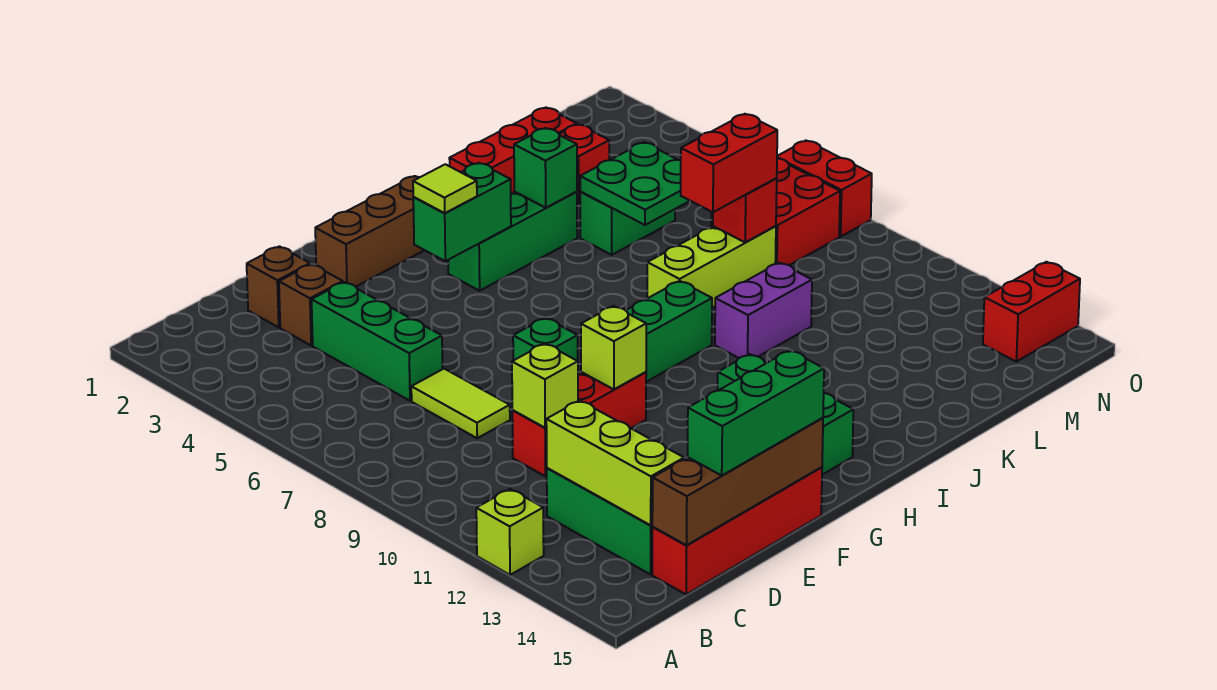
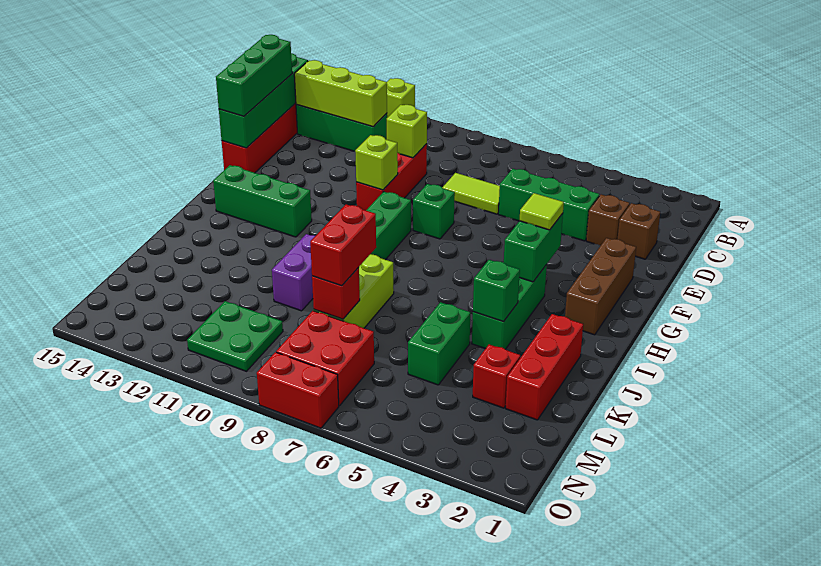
brown brick C15:F15 level 2 -> green brick C15:F15 level 2
green plate K5:L6 level 2 -> green plate M10:N11 level 1
red brick N14:O14 level 1 -> none

